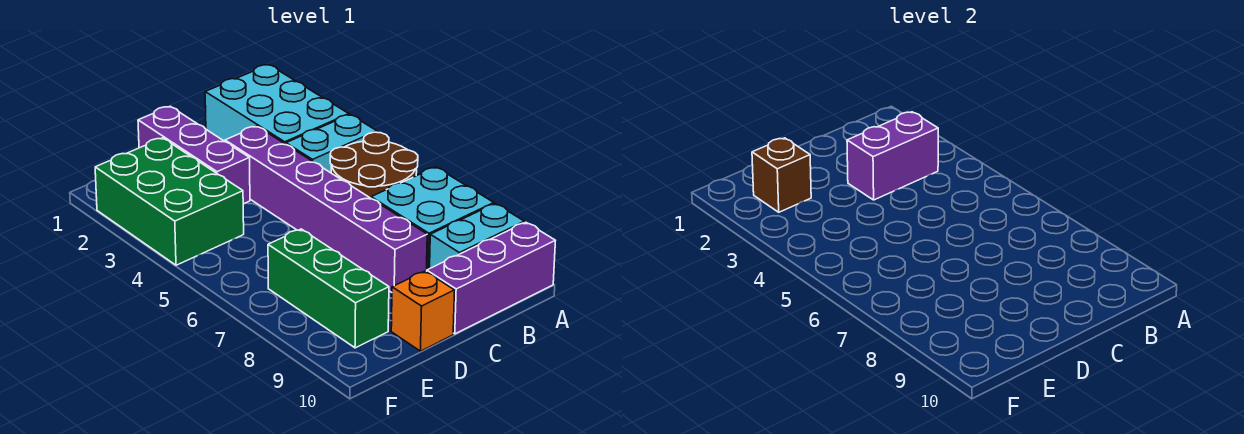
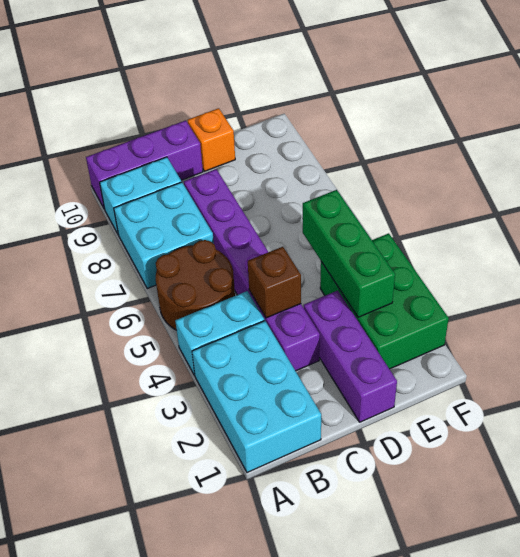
purple brick B3:C3 level 2 -> none
brown brick E2 level 2 -> brown brick C4 level 2
green brick E7:E9 level 1 -> green brick E3:E5 level 2

